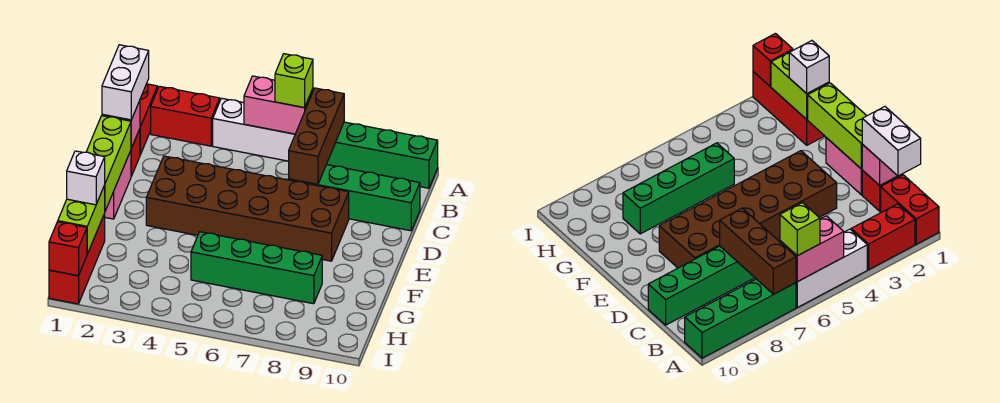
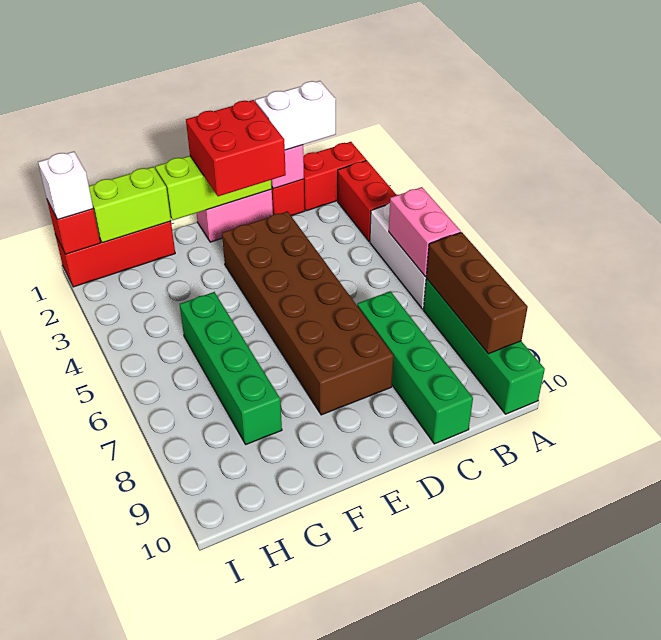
lime brick A6 level 3 -> none
brown brick A7:C7 level 2 -> brown brick A7:A9 level 2
none -> red brick D1:E2 level 3
white brick G1 level 3 -> white brick I1 level 3

